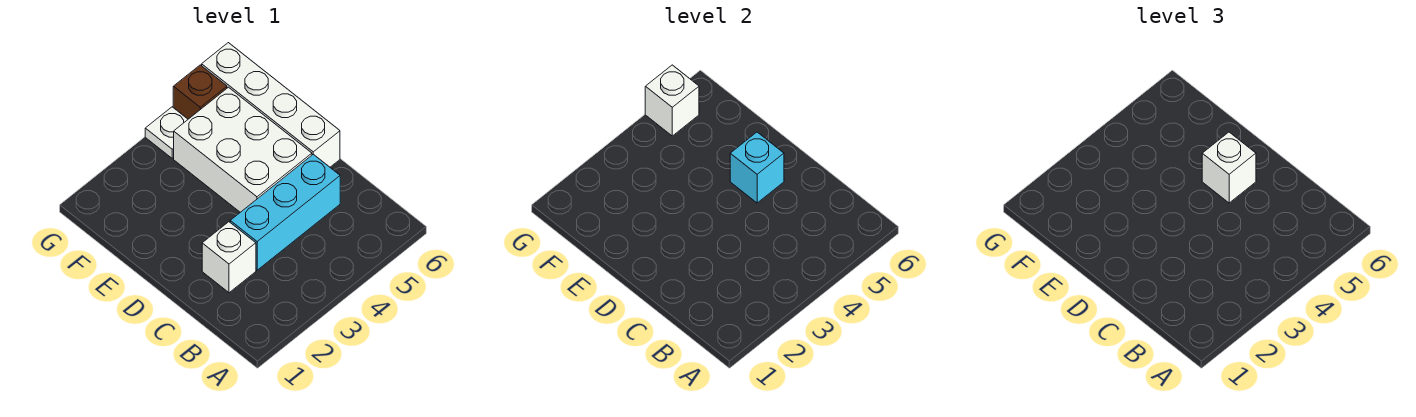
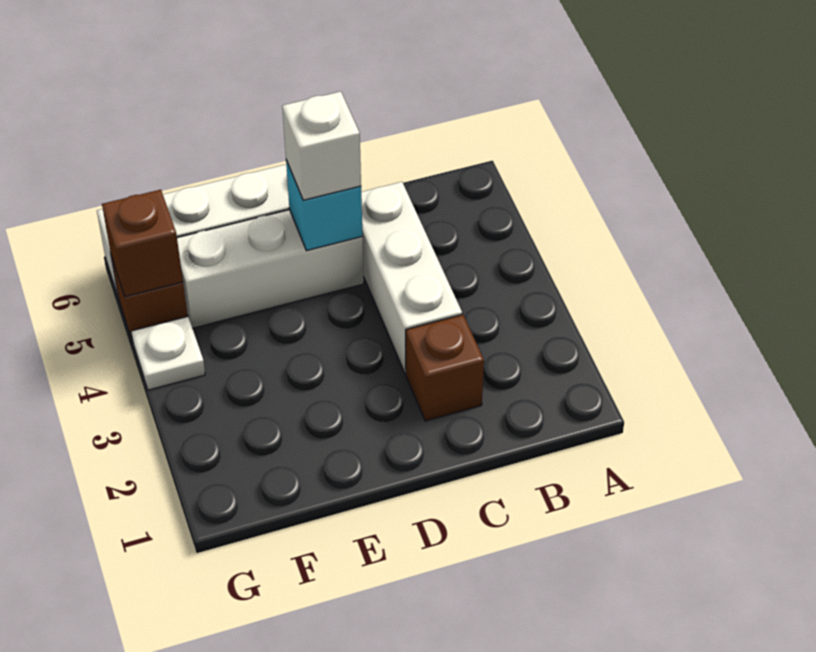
white brick C2 level 1 -> brown brick C2 level 1
cyan brick C3:C5 level 1 -> white brick C3:C5 level 1
white brick D4:F5 level 1 -> white brick D5:F5 level 1
white brick G5 level 2 -> brown brick G5 level 2

